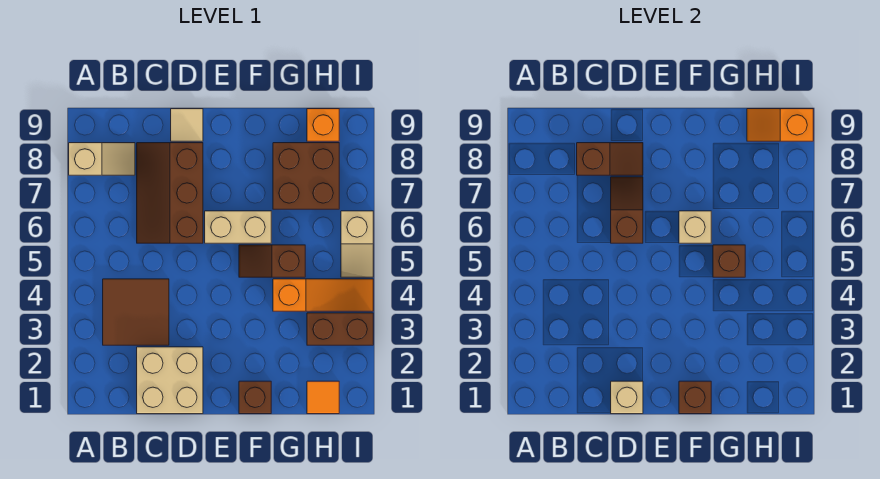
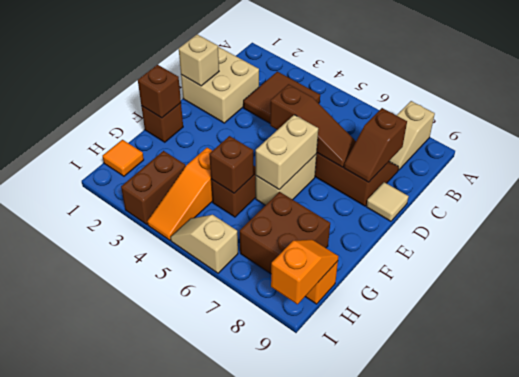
brown slope D6:D7 level 2 top 6 -> brown slope D5:D7 level 2 top 5
tan brick F6 level 2 -> tan brick E6:F6 level 2

